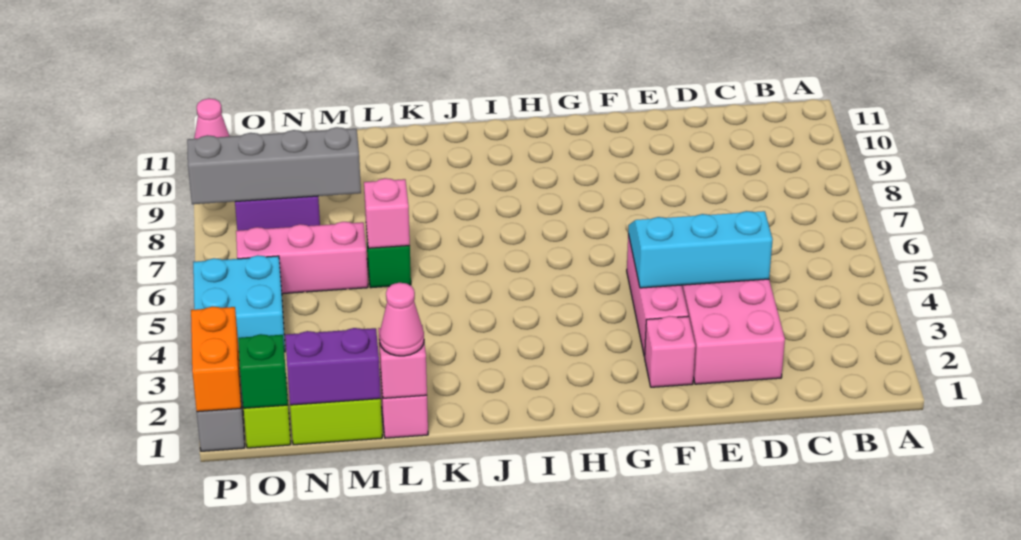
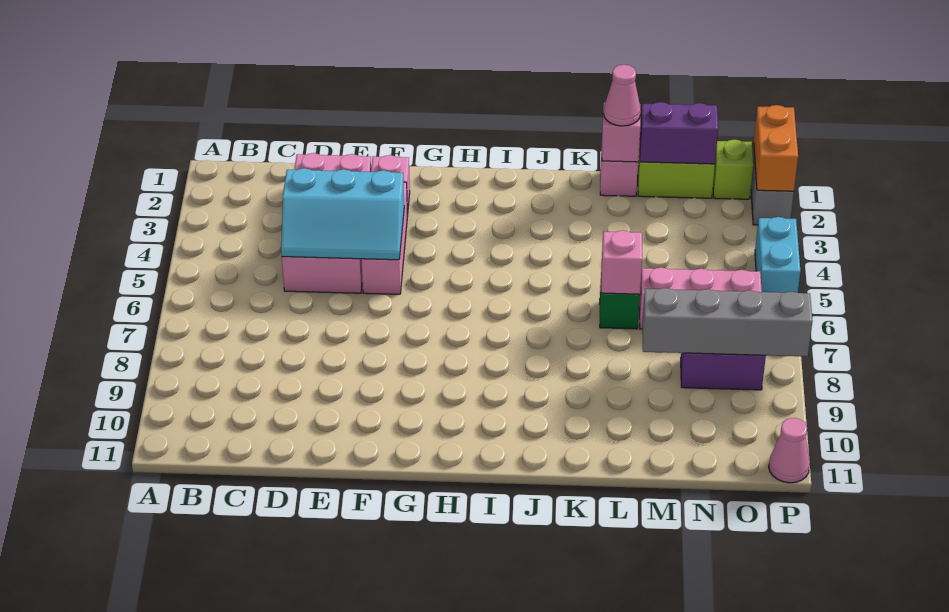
green brick O1 level 2 -> none
cyan brick O4:P5 level 1 -> cyan brick P4:P5 level 1

